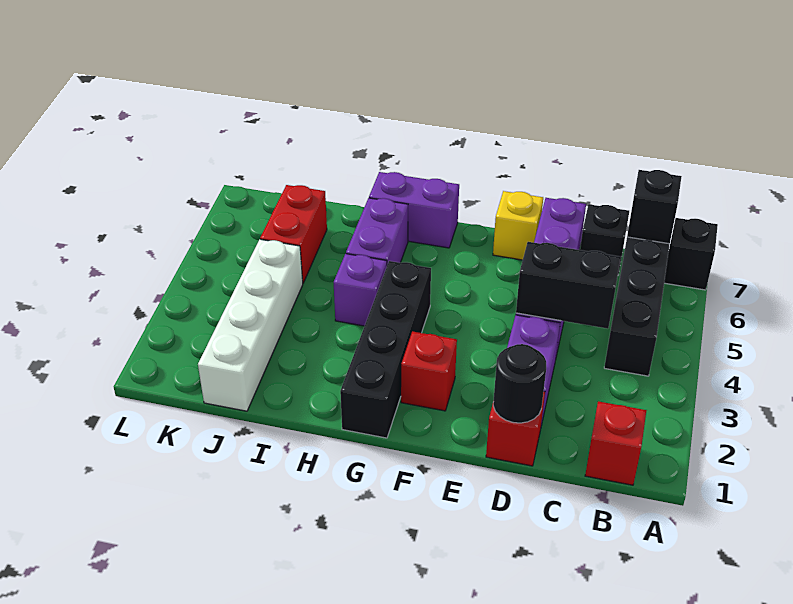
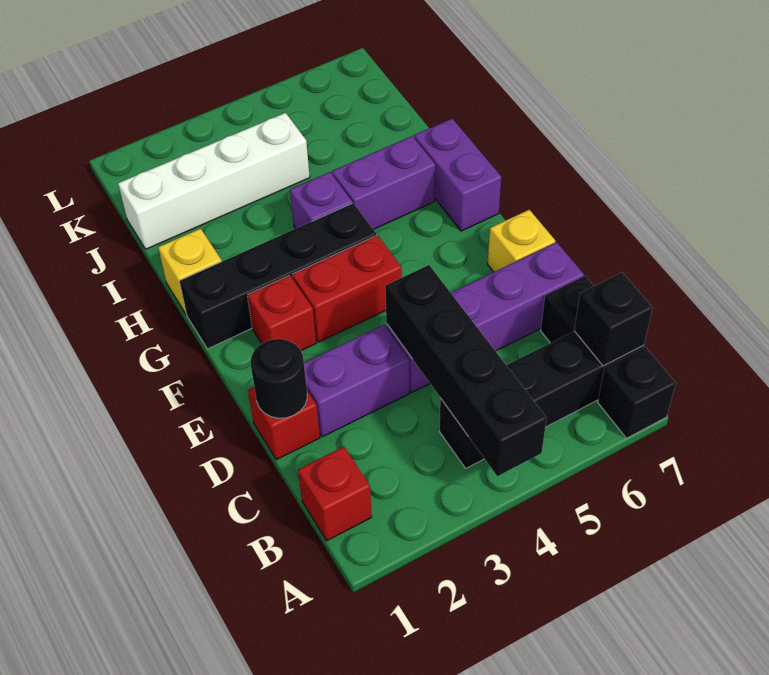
black brick C4:D4 level 2 -> black brick A4:D4 level 2
none -> yellow brick H1 level 1
red brick J5:J6 level 1 -> red brick F3:F4 level 1

